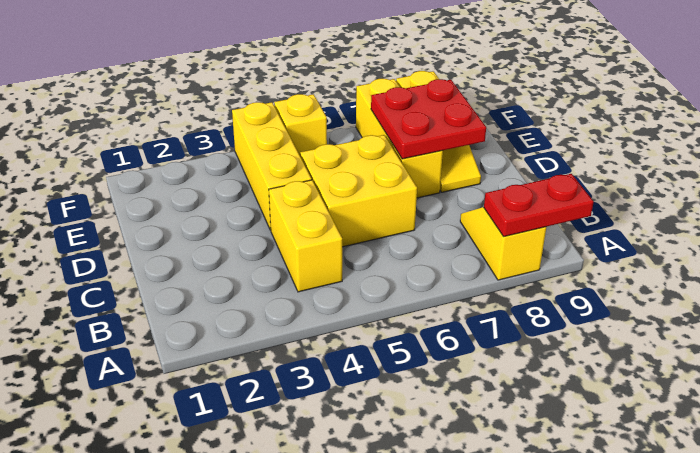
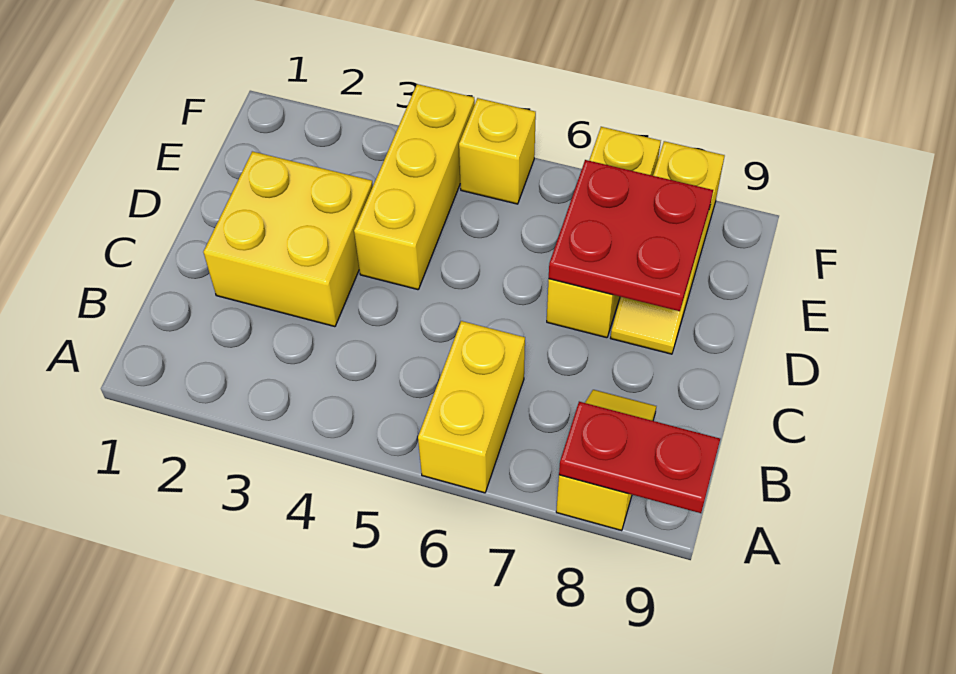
yellow brick B4:C4 level 1 -> yellow brick A6:B6 level 1
yellow brick C5:D6 level 1 -> yellow brick C2:D3 level 1

